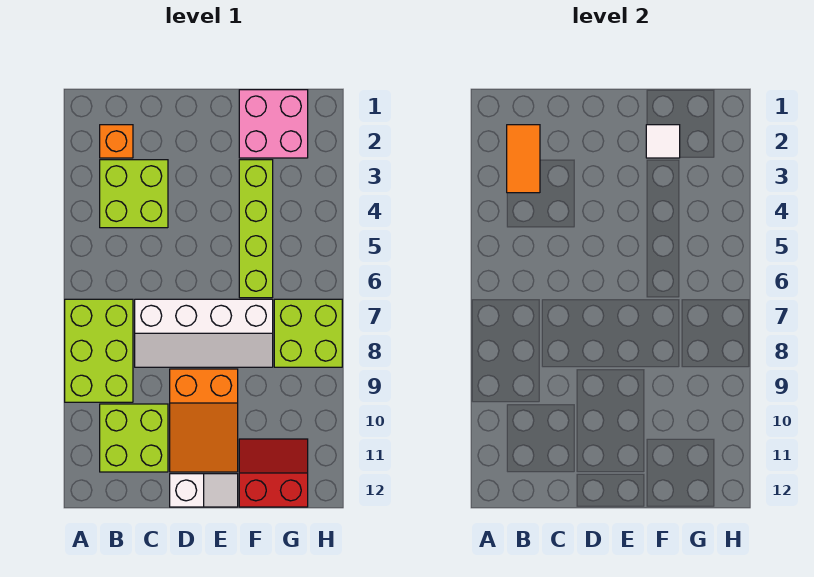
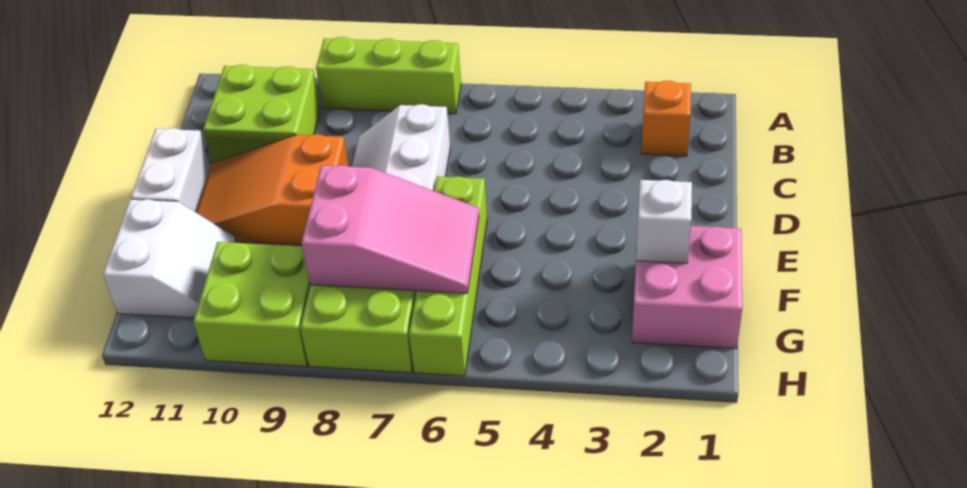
lime brick A7:B9 level 1 -> lime brick A7:A9 level 1
orange tile B2:B3 level 2 -> none
lime brick B3:C4 level 1 -> lime brick G9:H10 level 1
white slope D12:E12 level 1 top D -> white brick D12:E12 level 1
white tile F2 level 2 -> white brick F2 level 2
lime brick F3:F6 level 1 -> lime brick E6:H6 level 1
none -> pink slope F6:G8 level 2 top 8
red slope F11:G12 level 1 top 12 -> white slope F11:G12 level 1 top 12

